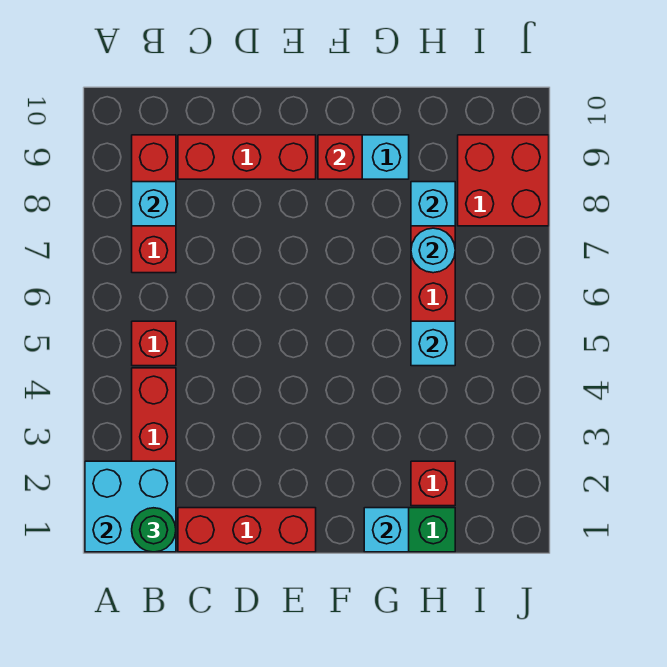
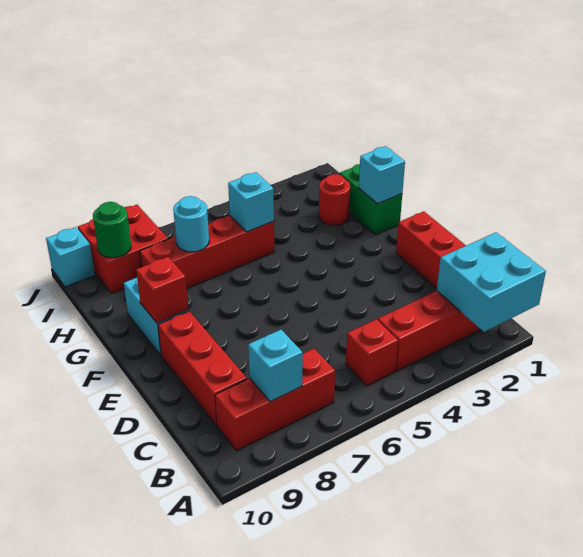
green round brick B1 level 3 -> green round brick I9 level 2
red brick H2 level 1 -> red round brick H2 level 1
cyan brick H8 level 2 -> cyan brick J10 level 1

